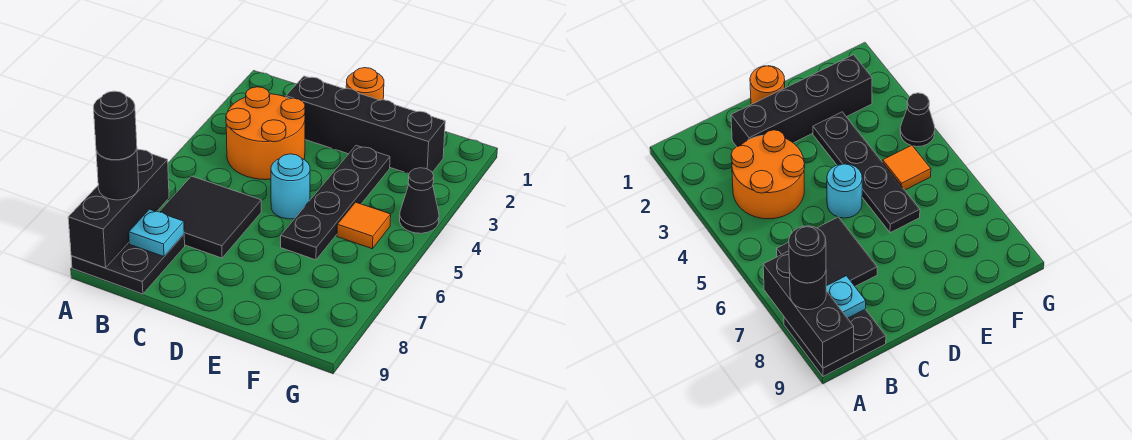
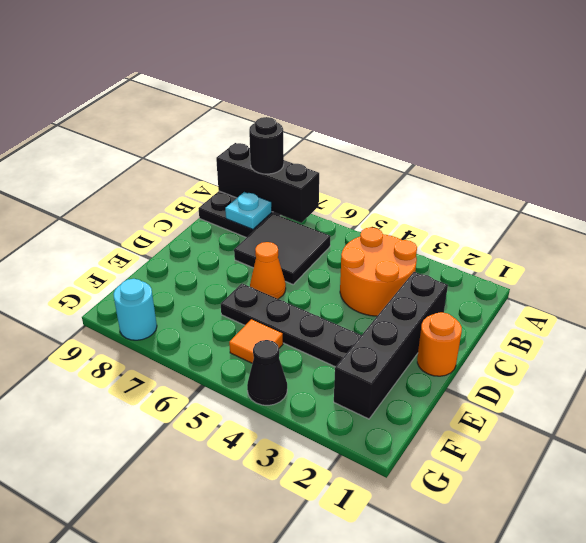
black round brick A8 level 4 -> none
cyan round brick D5 level 1 -> cyan round brick G8 level 1
none -> orange cone D6 level 1

